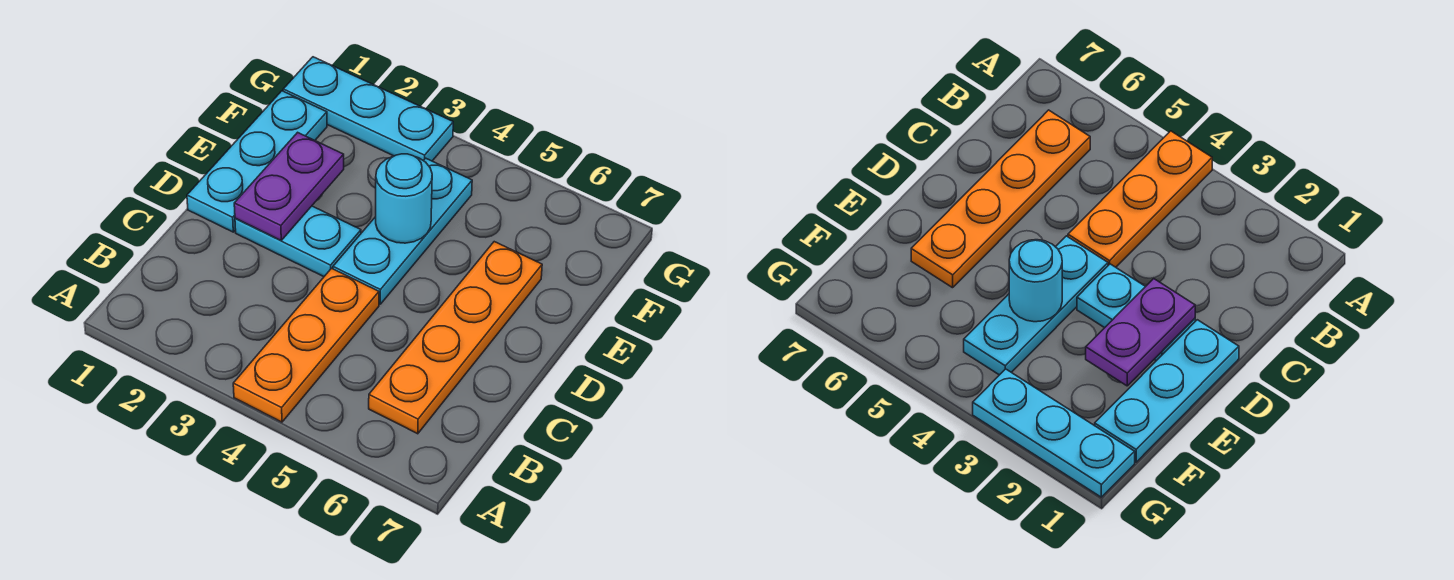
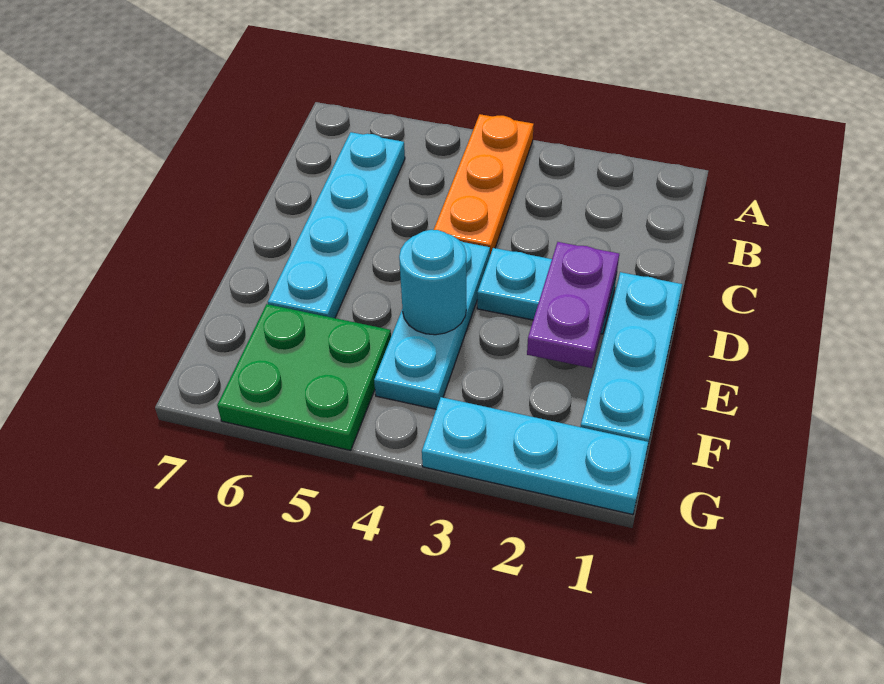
orange plate B6:E6 level 1 -> cyan plate B6:E6 level 1
none -> green plate F5:G6 level 1

